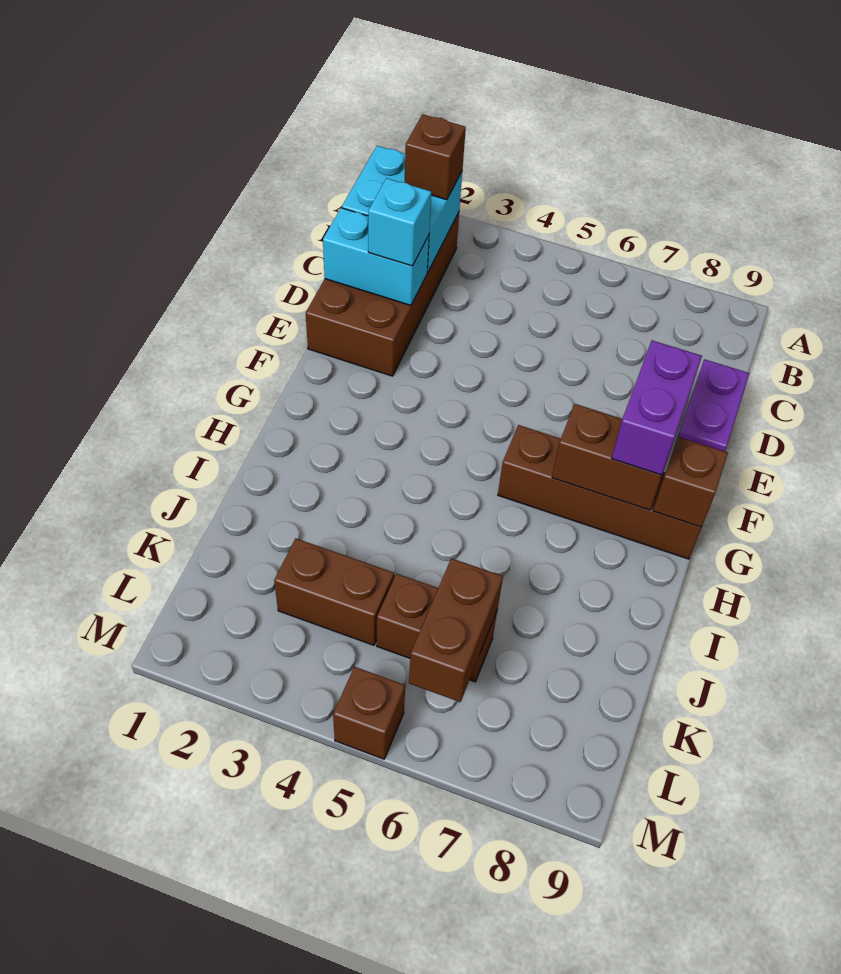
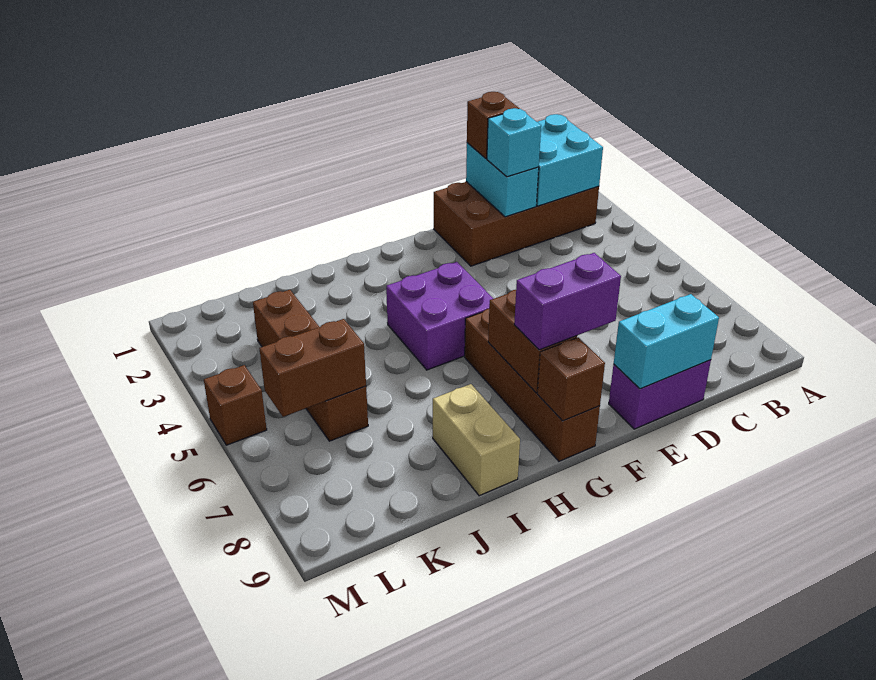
brown brick B2 level 3 -> brown brick D1 level 3
none -> cyan brick D9:E9 level 2
none -> purple brick G4:H5 level 1
none -> tan brick I8:I9 level 1

